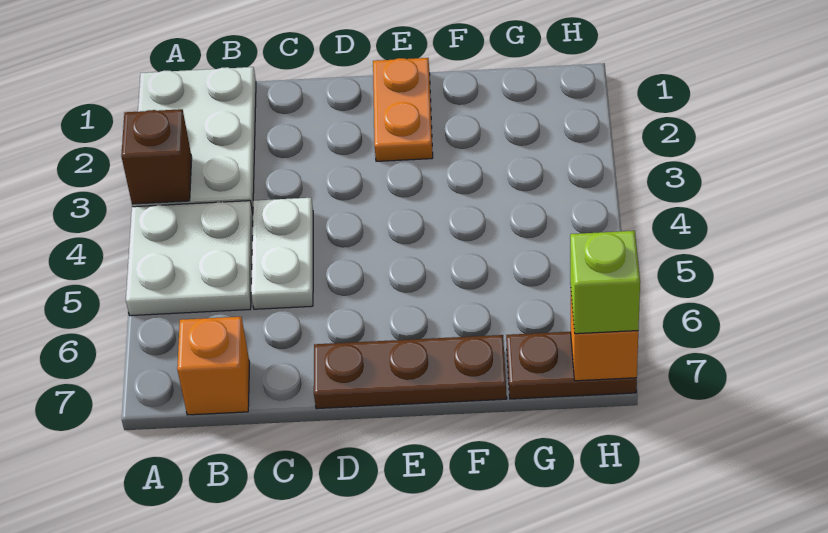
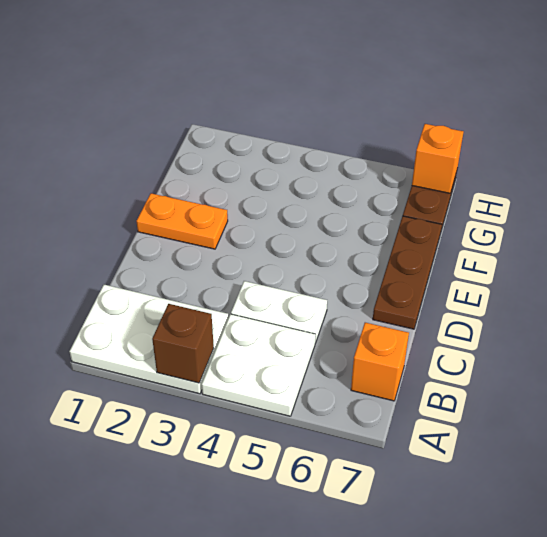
lime brick H7 level 3 -> none

